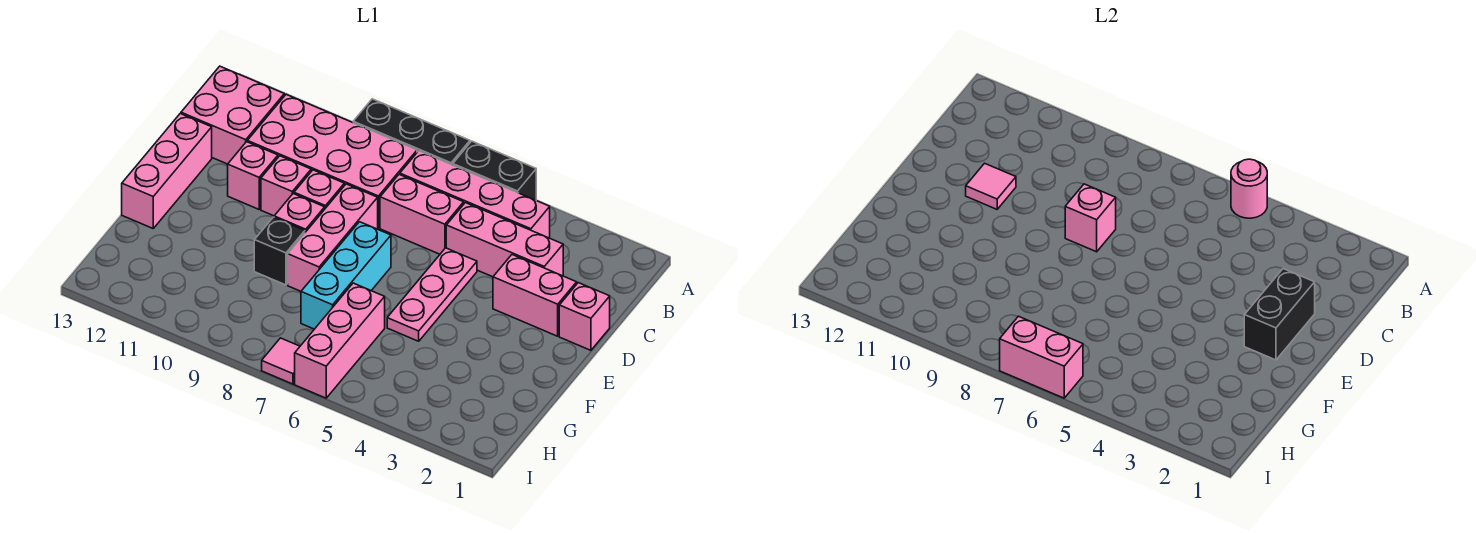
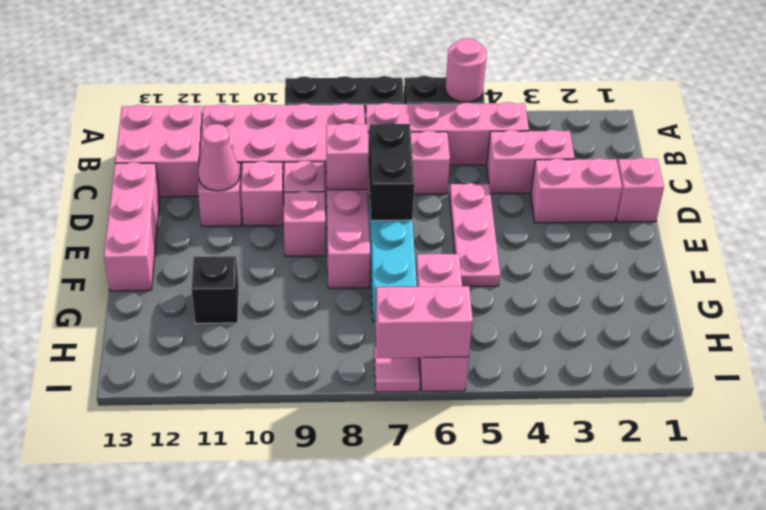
pink brick C3:C5 level 1 -> pink brick C3:C4 level 1
black brick D2:E2 level 2 -> black brick D7:E7 level 2
pink tile D11 level 2 -> pink cone D11 level 2
black brick F9 level 1 -> black brick G11 level 1

